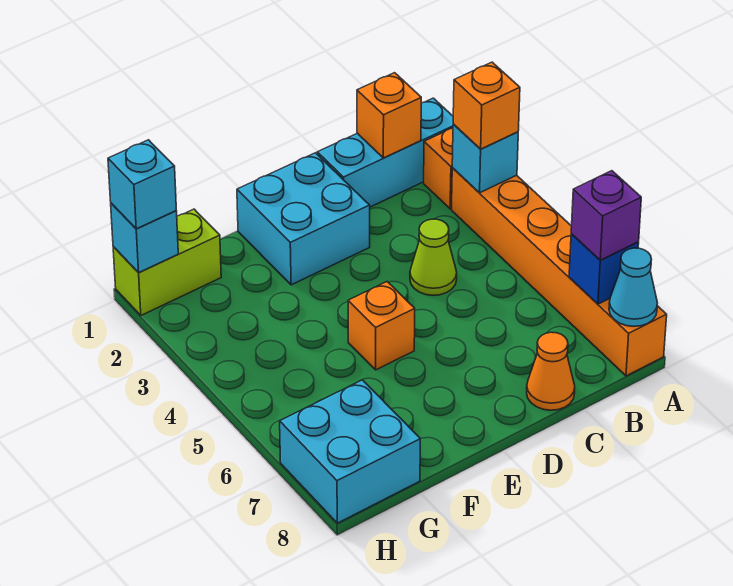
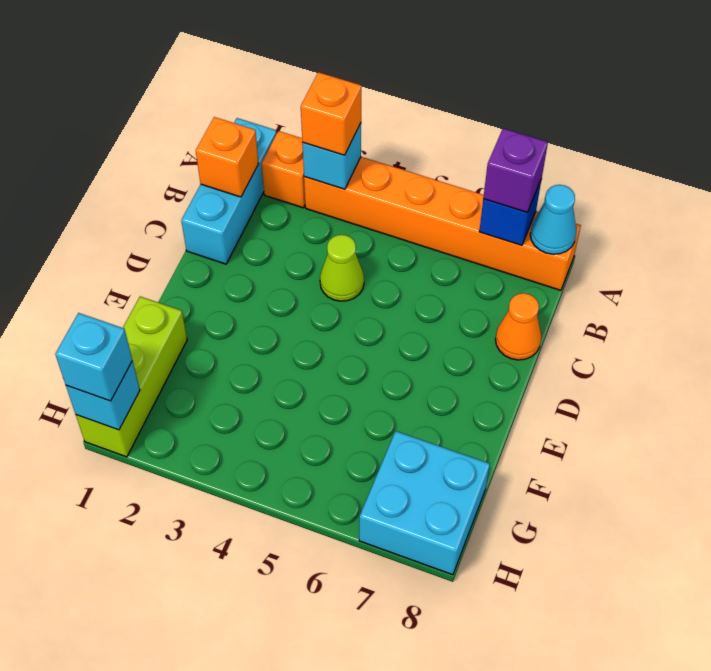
cyan brick D1:E2 level 1 -> none
orange brick E5 level 1 -> none
lime brick G1:H1 level 1 -> lime brick F1:H1 level 1

